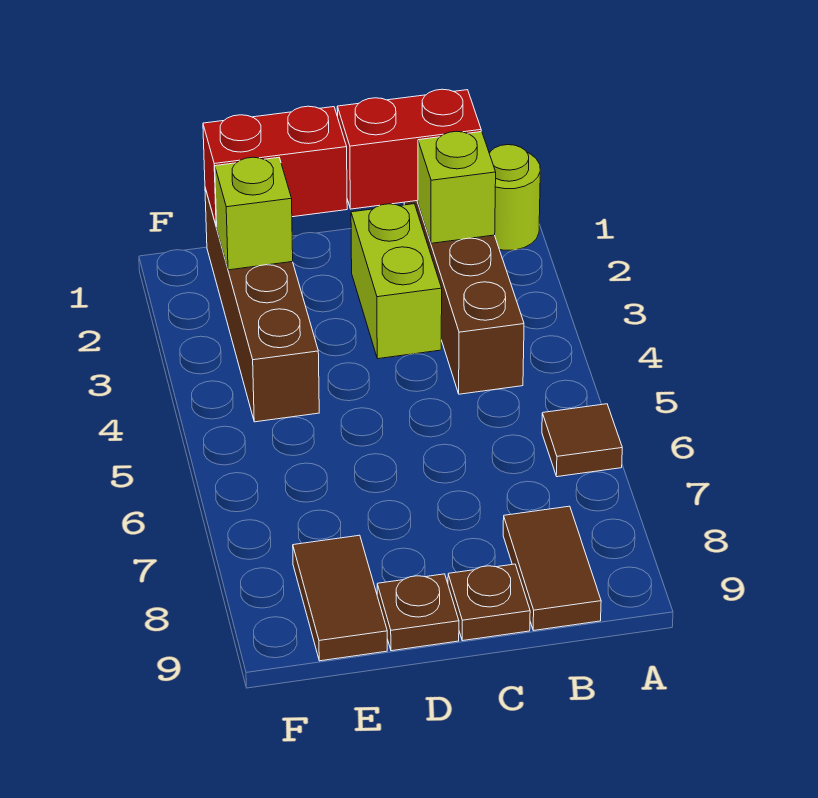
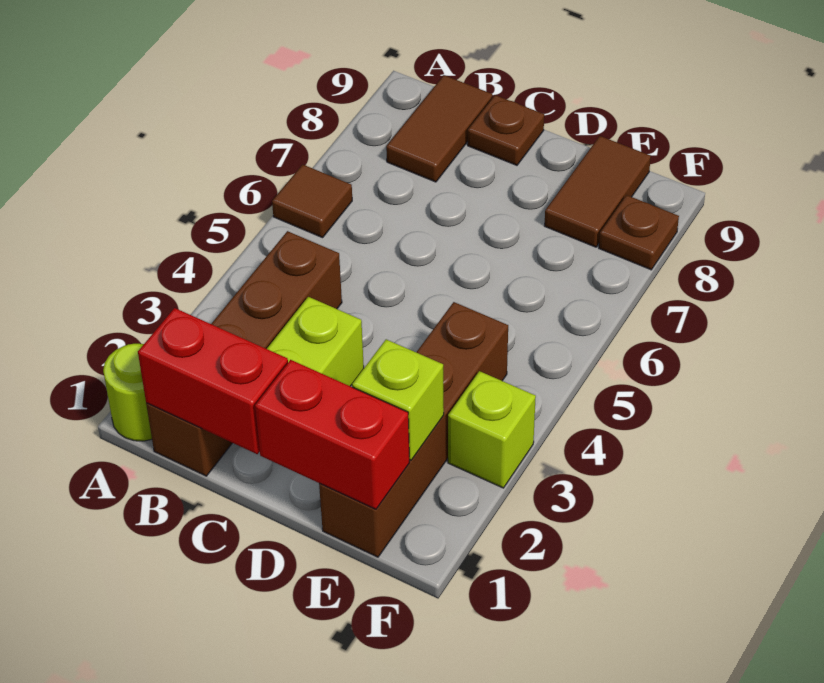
lime brick B2 level 2 -> lime brick F3 level 1
brown plate D9 level 1 -> brown plate F8 level 1

